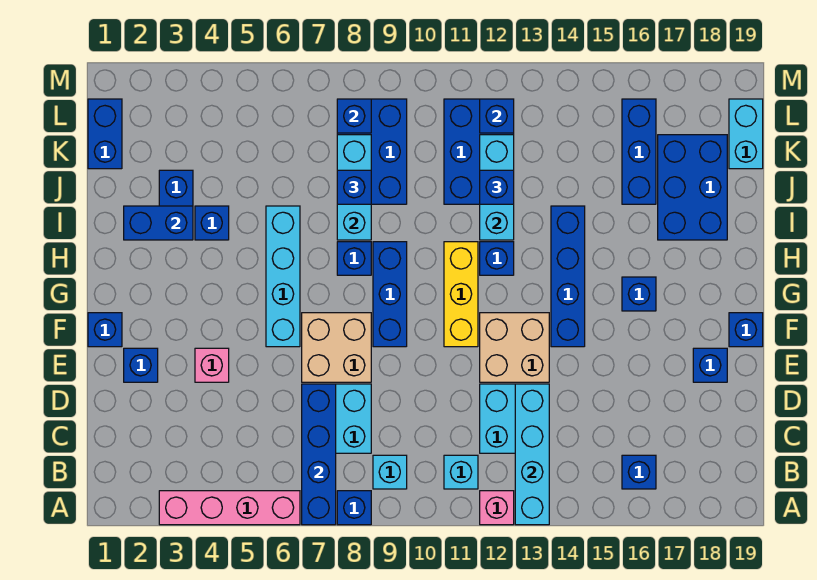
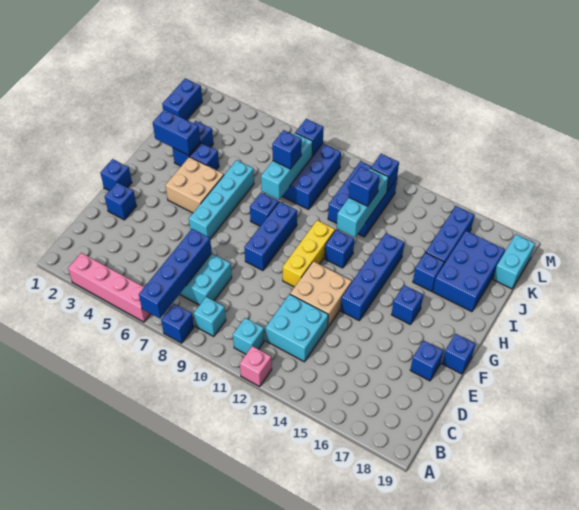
cyan brick A13:D13 level 2 -> none
blue brick B16 level 1 -> blue brick I16 level 1
pink brick E4 level 1 -> none
tan brick E7:F8 level 1 -> tan brick G4:H5 level 1

